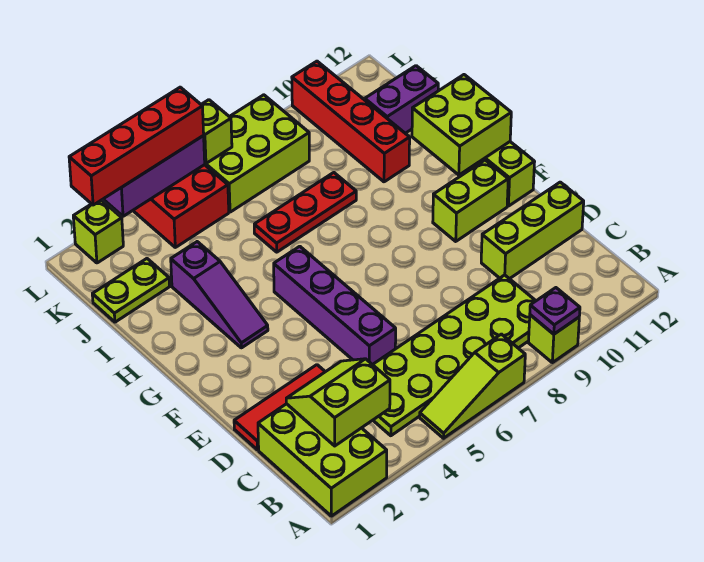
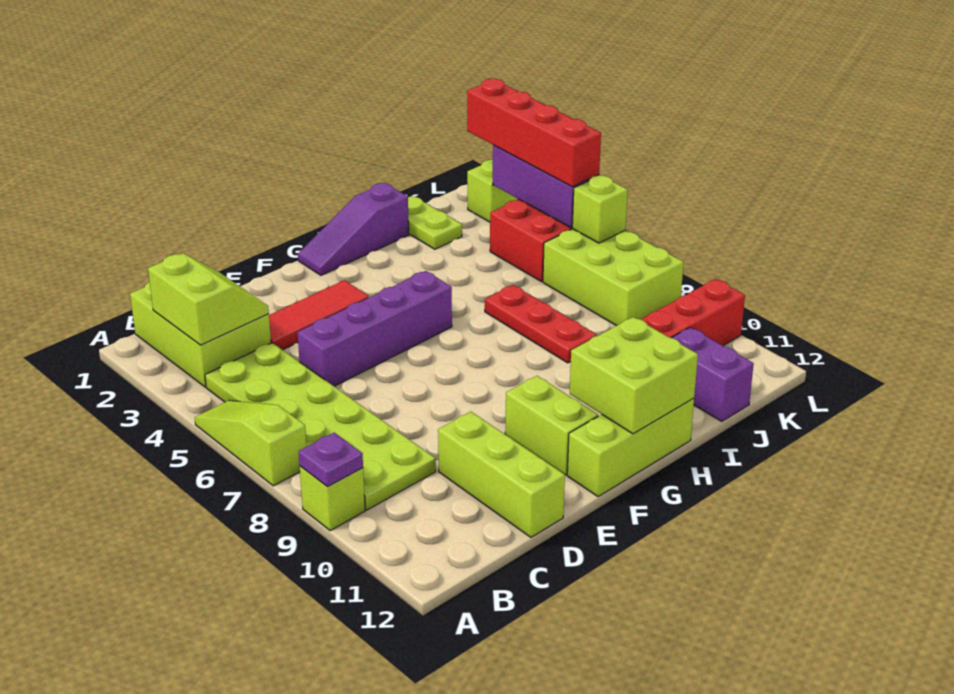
lime brick A1:C2 level 1 -> lime brick B1:C3 level 1
red tile D1:D3 level 1 -> red tile D3:F3 level 1
purple slope G3:I3 level 1 top I -> purple slope G1:I1 level 1 top I

